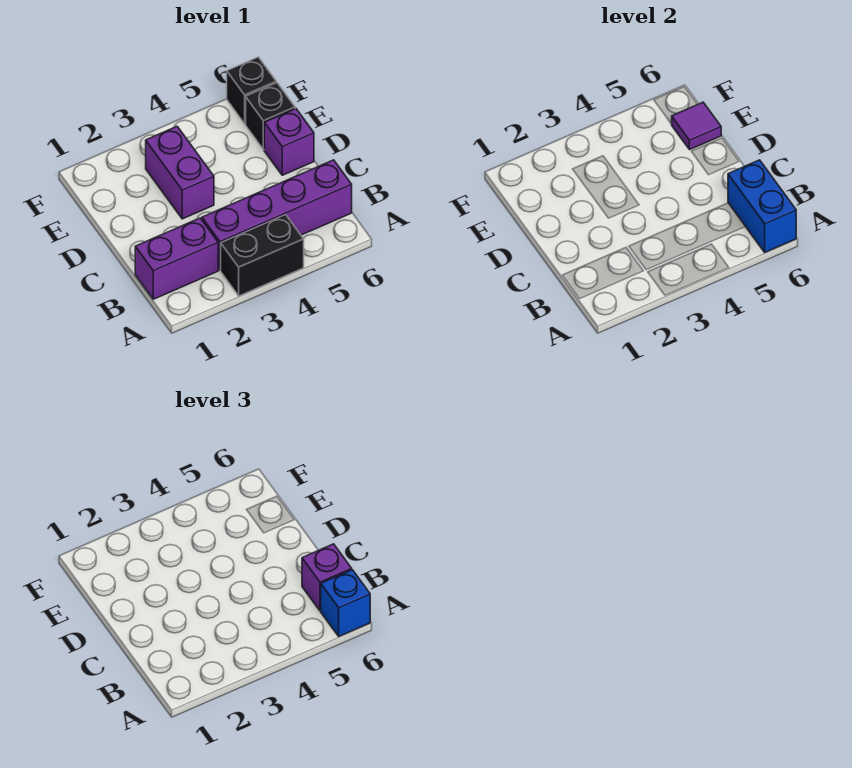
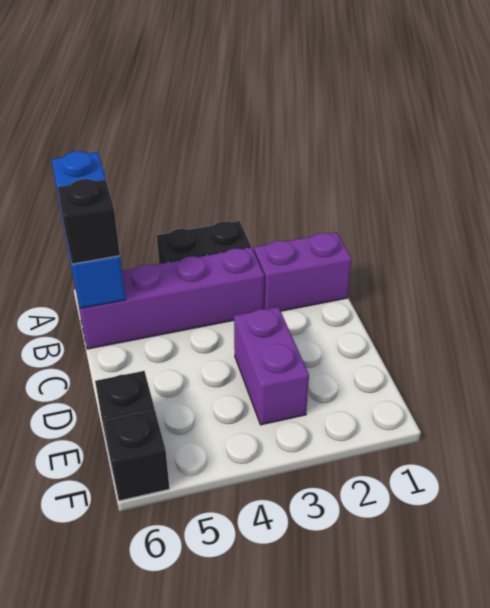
purple brick B6 level 3 -> black brick B6 level 3
purple brick D6 level 1 -> none
purple tile E6 level 2 -> none

